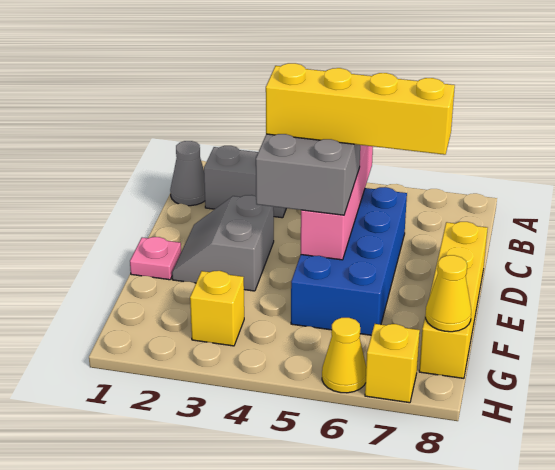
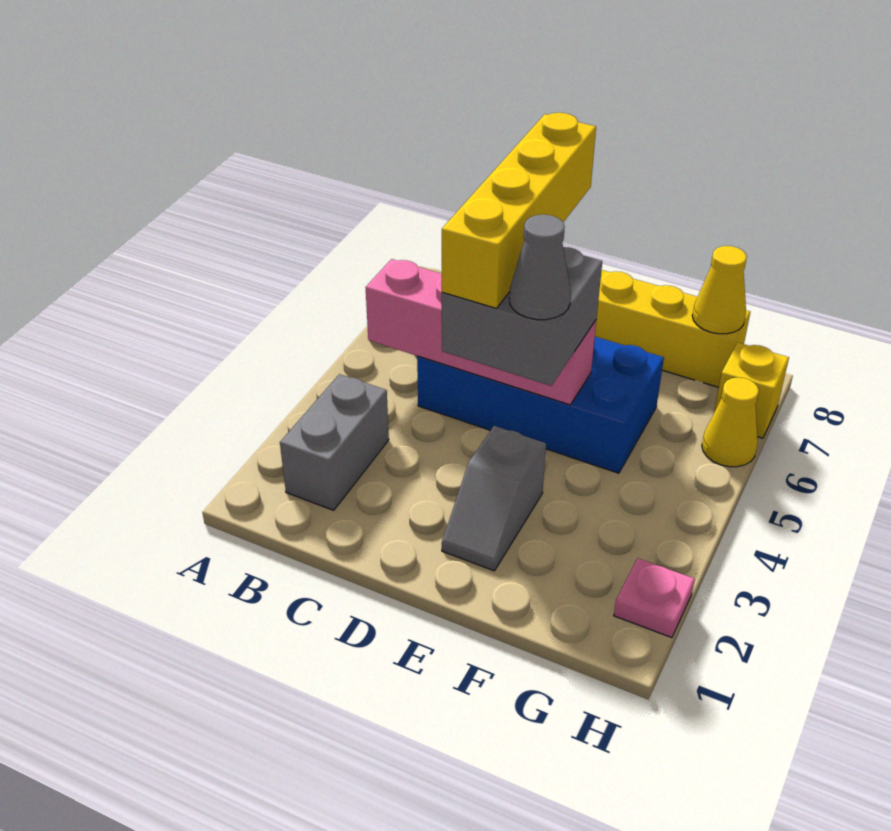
grey cone B1 level 1 -> grey cone E4 level 4
grey slope D2:E3 level 1 top 3 -> grey slope E2:E3 level 1 top 3
pink plate E1 level 1 -> pink plate H2 level 1
yellow brick G3 level 1 -> none

